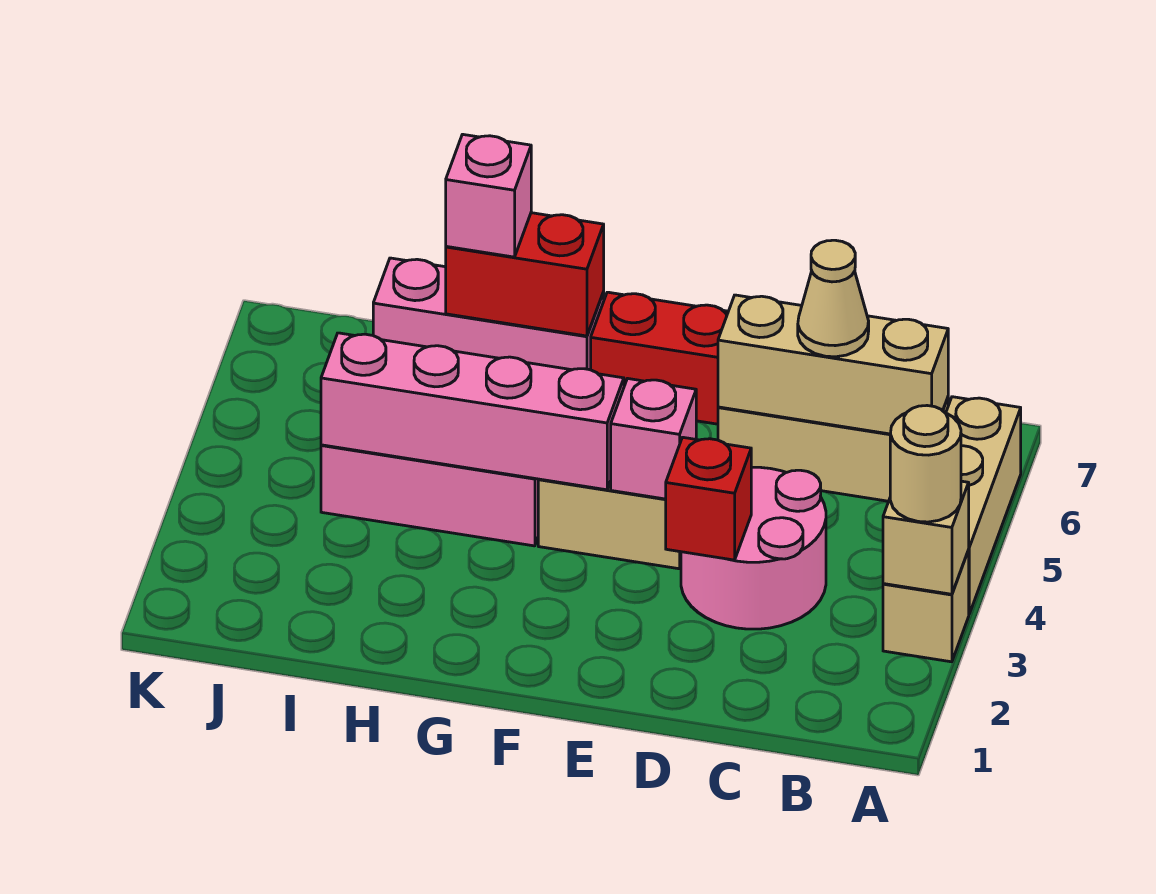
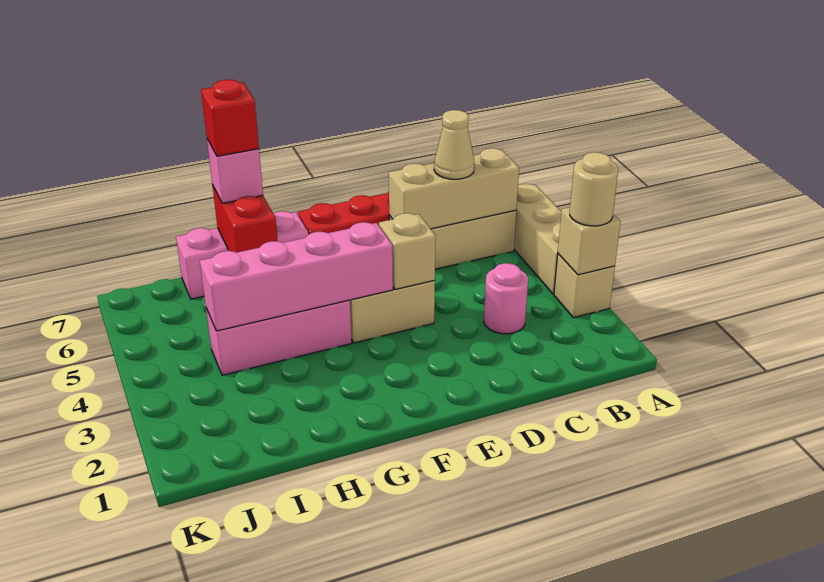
pink round brick C3:D4 level 1 -> pink round brick C3 level 1
red brick D3 level 2 -> red brick H7 level 4
pink brick E4 level 2 -> tan brick E4 level 2
red brick G7:H7 level 2 -> red brick H6:H7 level 2

